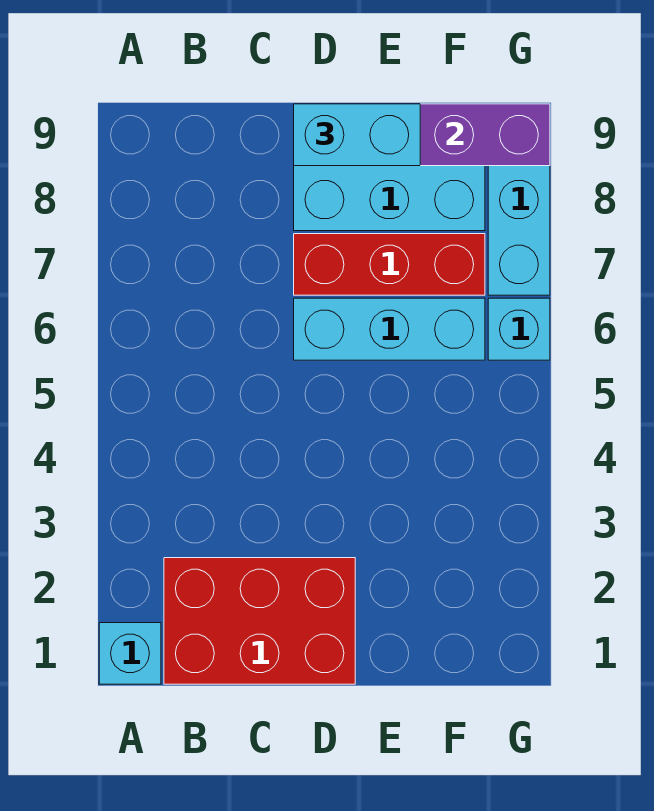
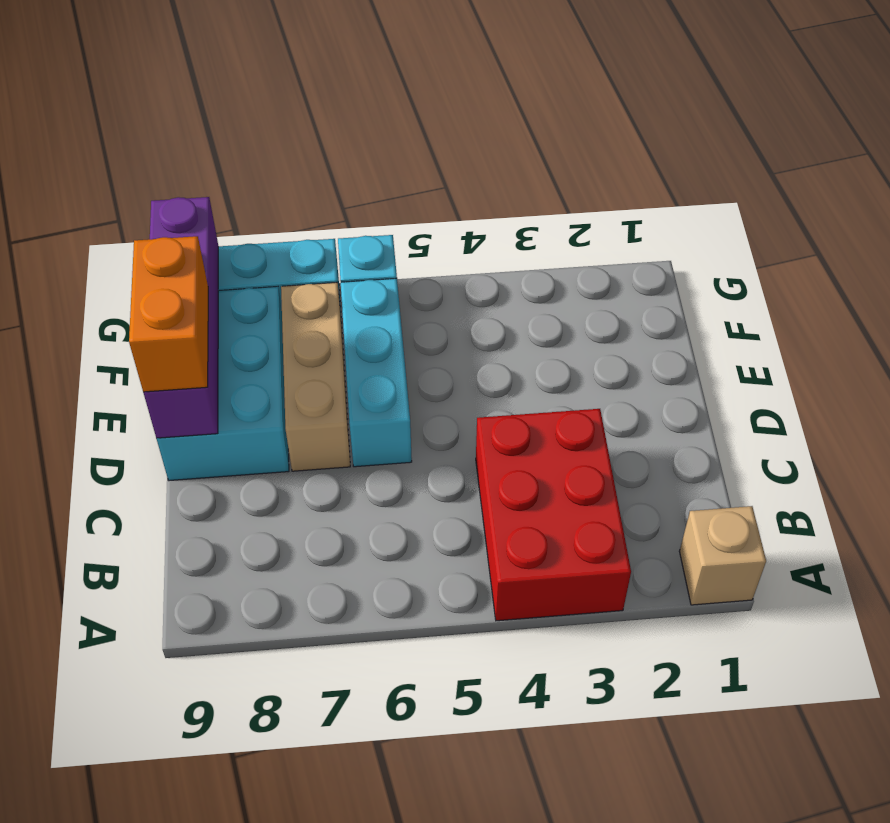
cyan brick A1 level 1 -> tan brick A1 level 1
red brick B1:D2 level 1 -> red brick A3:C4 level 1
red brick D7:F7 level 1 -> tan brick D7:F7 level 1
cyan brick D9:E9 level 3 -> orange brick D9:E9 level 3

